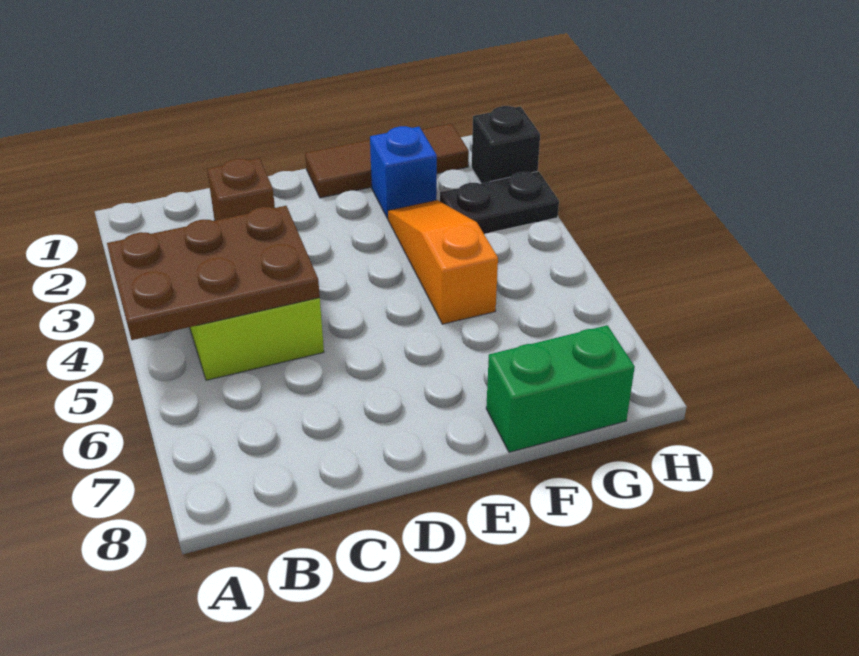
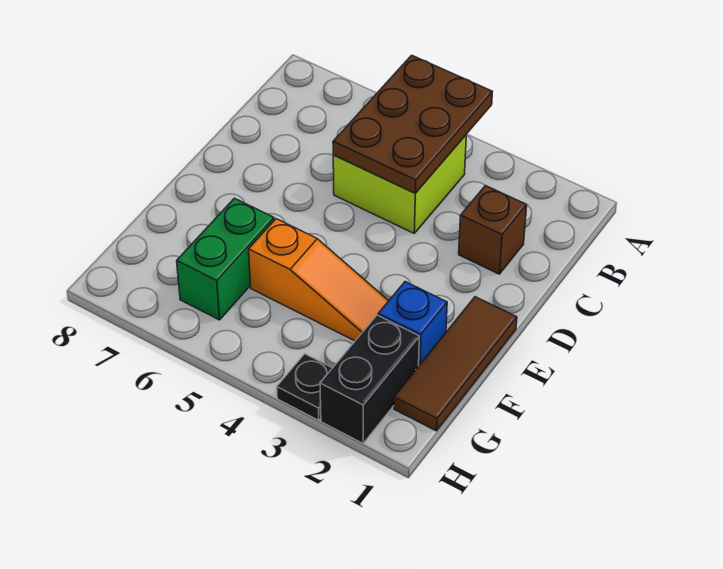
green brick F8:G8 level 1 -> green brick F6:G6 level 1
black plate G3:H3 level 1 -> black plate H3 level 1
black brick H2 level 1 -> black brick G2:H2 level 1

